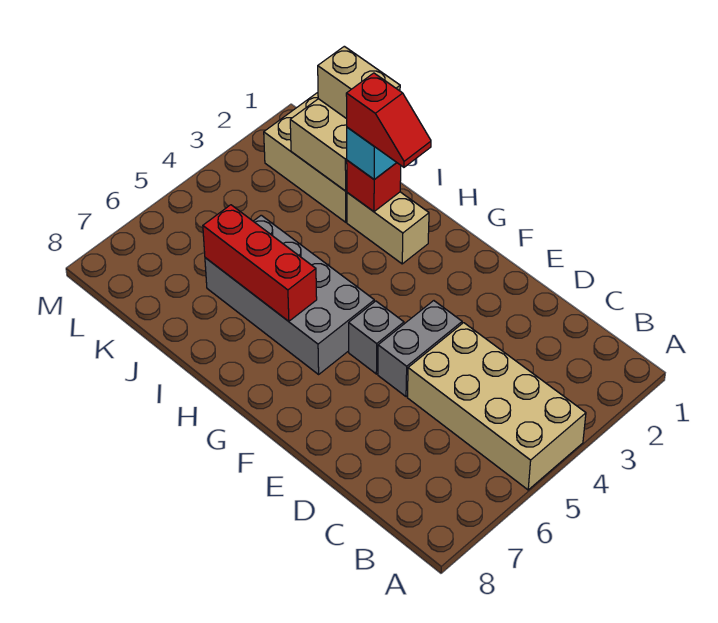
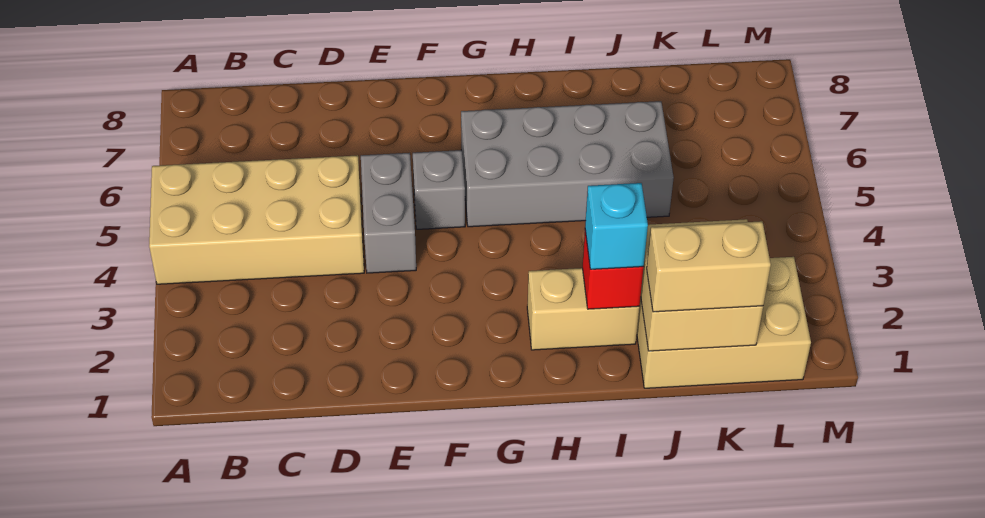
red slope H2:I2 level 4 top I -> none
red brick H6:J6 level 2 -> none

